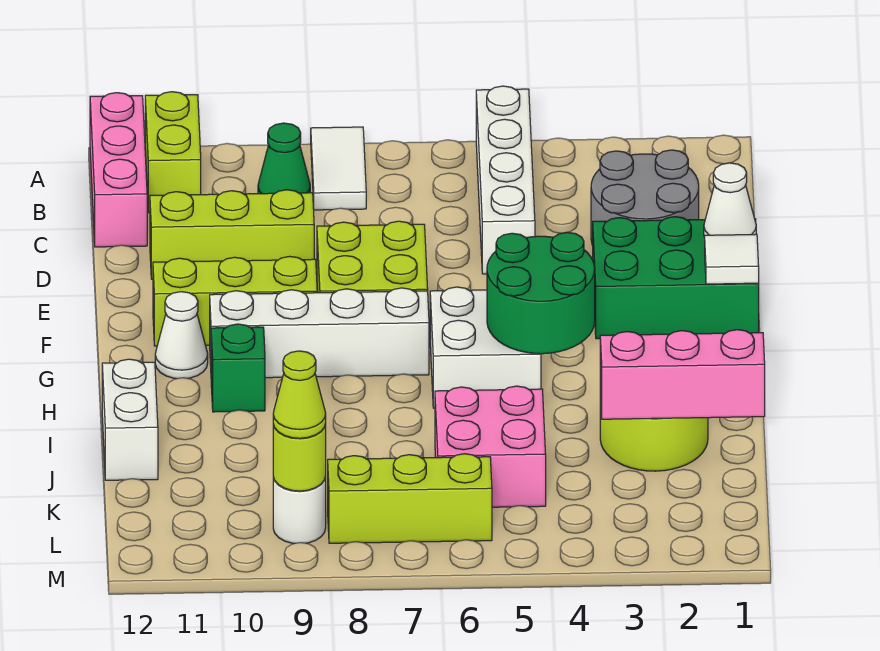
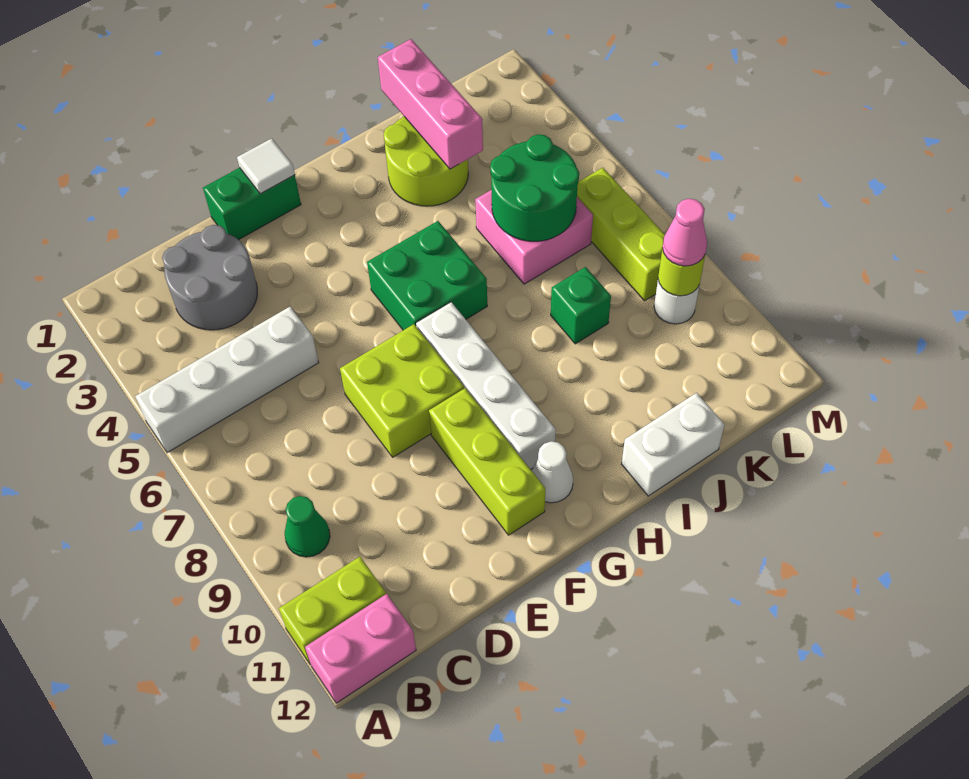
white tile A8:B8 level 1 -> none
pink brick A12:C12 level 1 -> pink brick A12:B12 level 1
lime brick D9:D11 level 1 -> none
green brick E1:F3 level 1 -> green brick E1:F1 level 1
white cone E1 level 2 -> none
green round brick G4:H5 level 2 -> green round brick J5:K6 level 2
white brick G5:H6 level 1 -> green brick G5:H6 level 1
green brick H10 level 1 -> green brick J8 level 1
lime cone L9 level 3 -> pink cone L9 level 3

